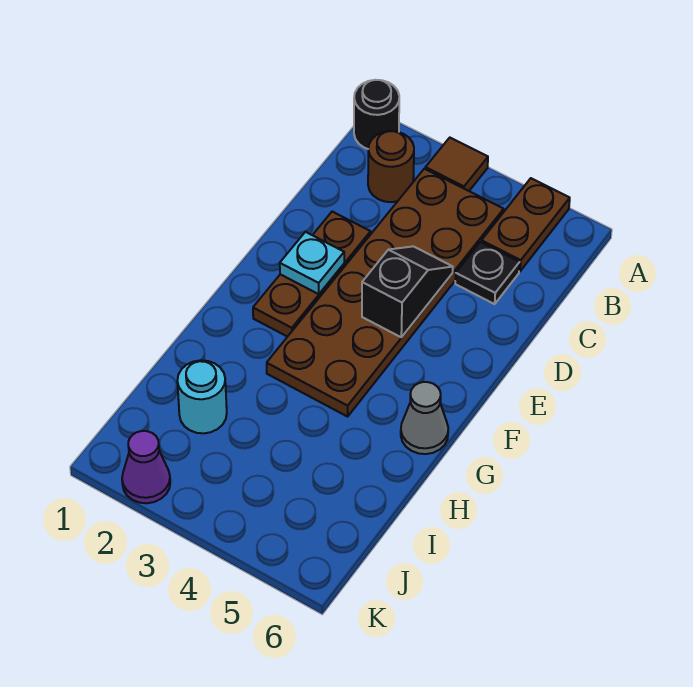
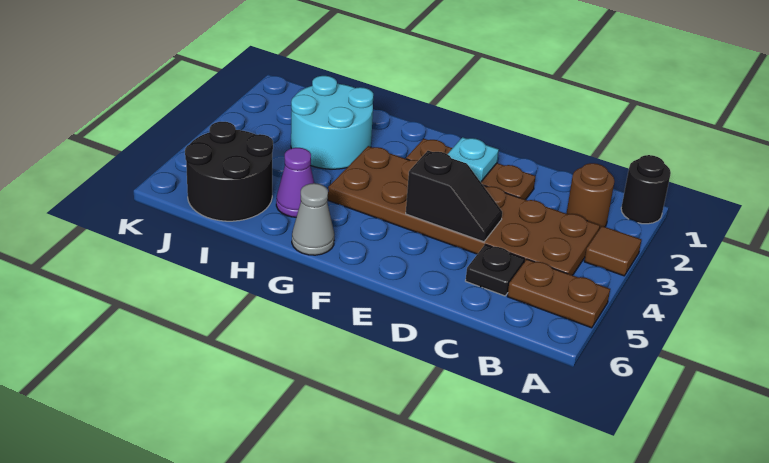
cyan round brick I2 level 1 -> cyan round brick H2:I3 level 1
none -> black round brick I5:J6 level 1
purple cone K2 level 1 -> purple cone H5 level 1

